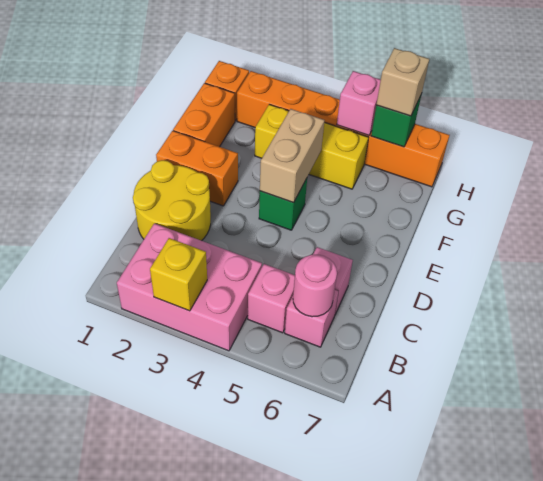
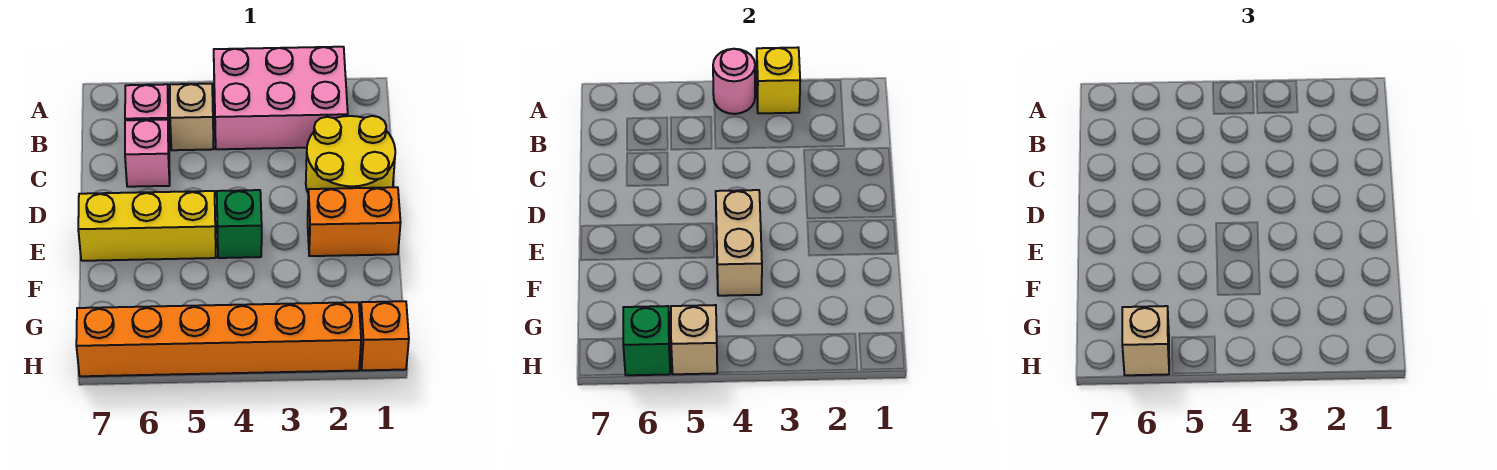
pink brick B5 level 1 -> tan brick B5 level 1
pink round brick B6 level 2 -> pink round brick A4 level 2
orange brick F1:G1 level 1 -> none
yellow brick G3:G5 level 1 -> yellow brick E5:E7 level 1
pink brick H5 level 2 -> tan brick H5 level 2

